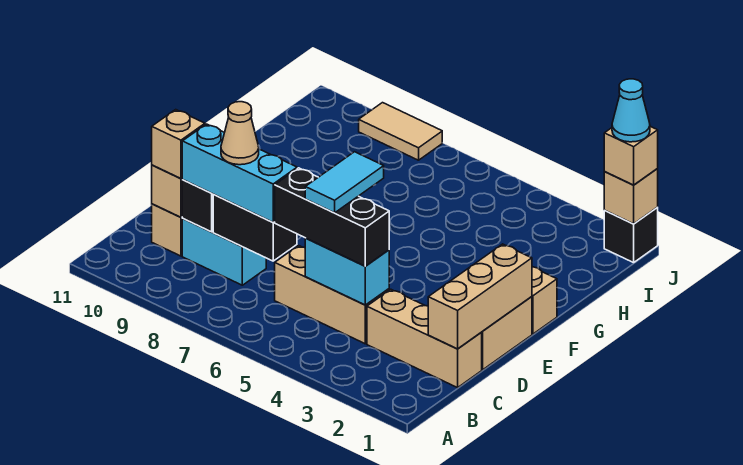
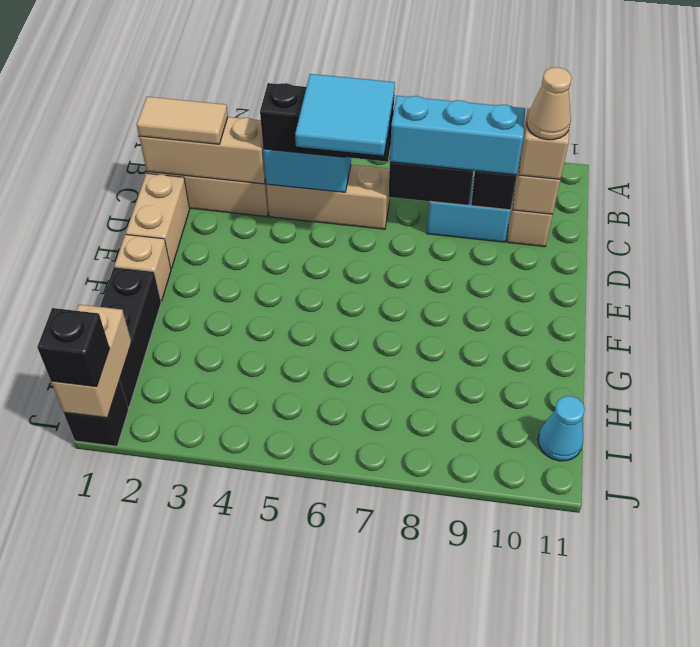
tan brick C1:E1 level 2 -> tan brick C1:C3 level 2
cyan tile C5:D5 level 4 -> cyan tile C5:D6 level 4
tan cone C8 level 4 -> tan cone C10 level 4
none -> black brick G1:I1 level 1
tan brick J1 level 2 -> tan brick I1:J1 level 2
tan brick J1 level 3 -> black brick J1 level 3
cyan cone J1 level 4 -> cyan cone I11 level 1
tan tile J8:J9 level 1 -> tan tile C1:C2 level 3

